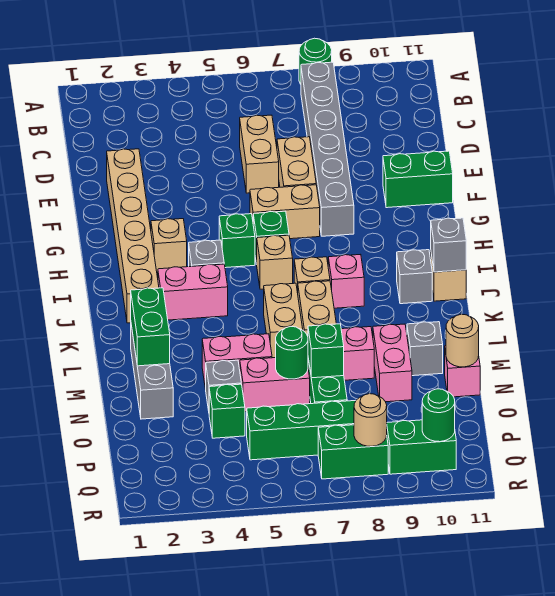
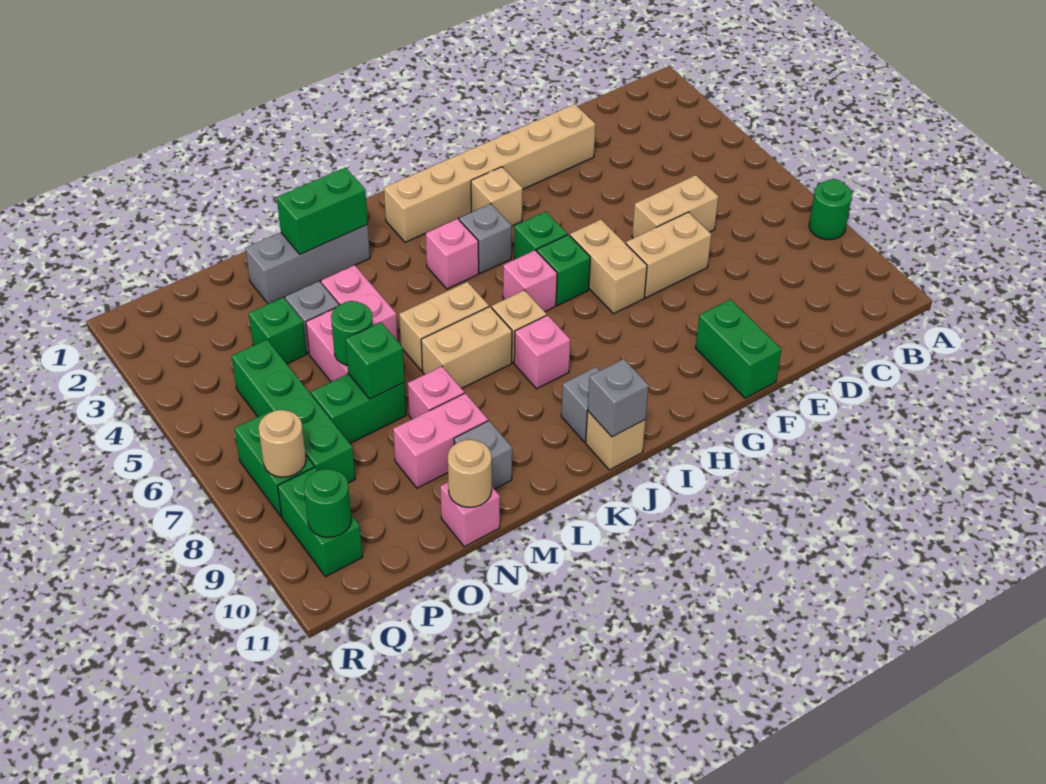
grey brick B8:G8 level 1 -> none
tan brick I6 level 1 -> pink brick I6 level 1
pink brick J3:J4 level 1 -> pink brick J4 level 1

